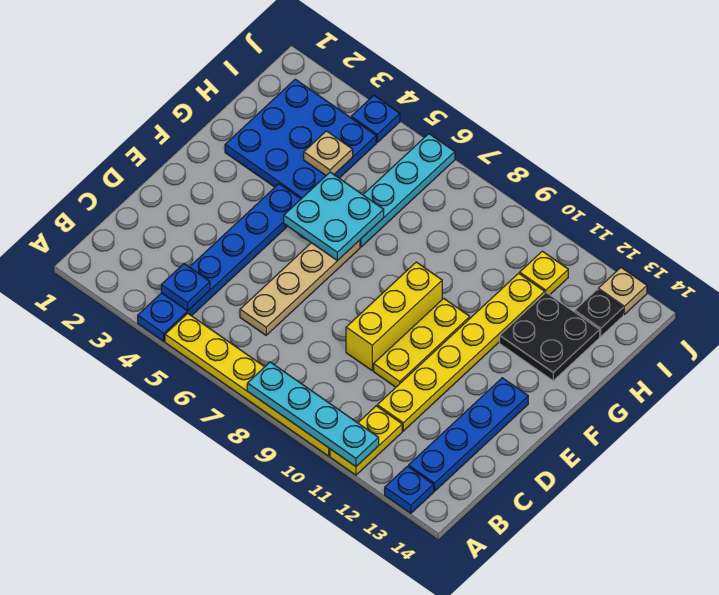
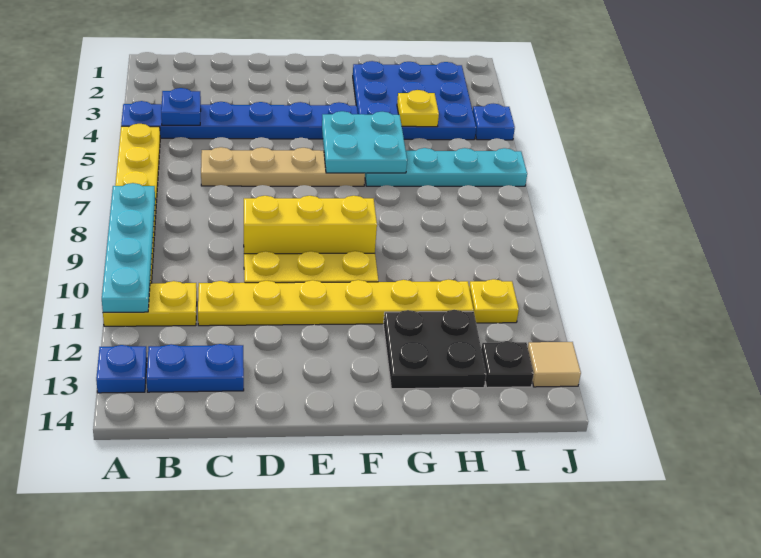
blue plate B13:E13 level 1 -> blue plate B13:C13 level 1
tan plate H4 level 2 -> yellow plate H4 level 2
tan plate J13 level 1 -> tan tile J13 level 1

